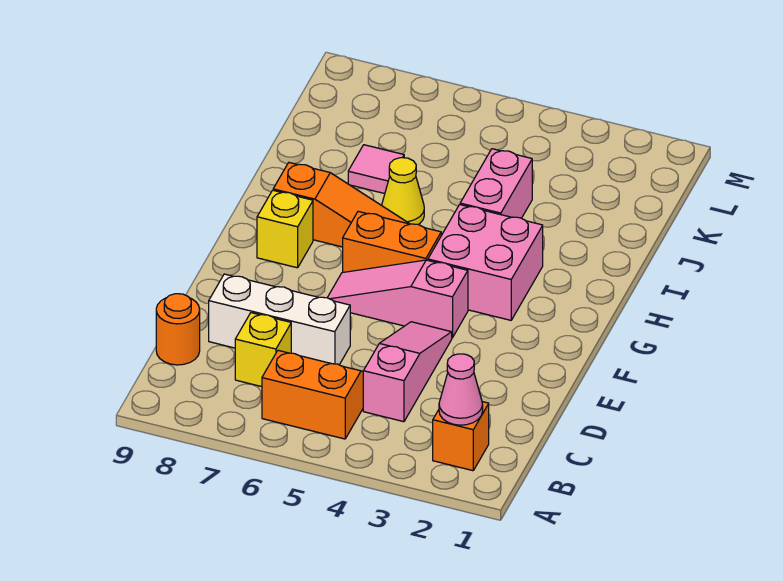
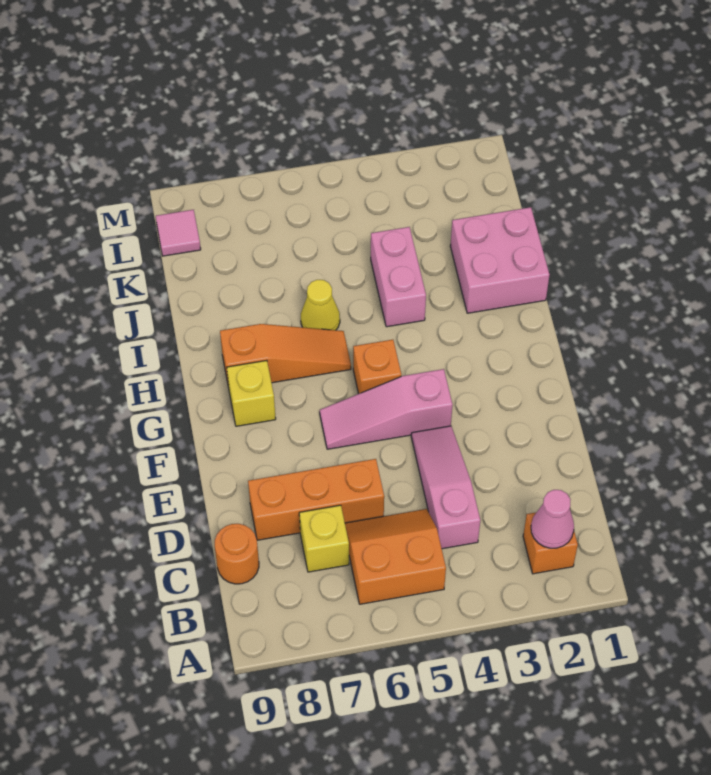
white brick D6:D8 level 1 -> orange brick D6:D8 level 1
pink brick G3:H4 level 1 -> pink brick I1:J2 level 1
orange brick G5:G6 level 1 -> orange brick G5 level 1
pink tile J7 level 1 -> pink tile L9 level 1

